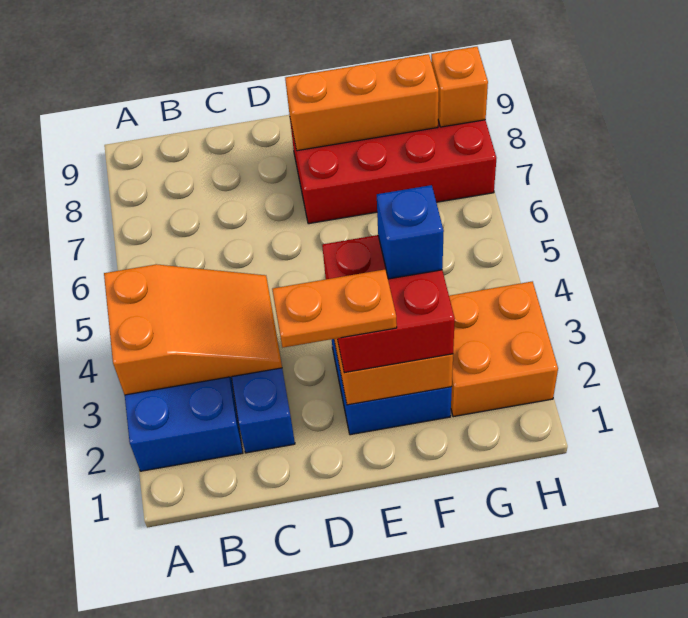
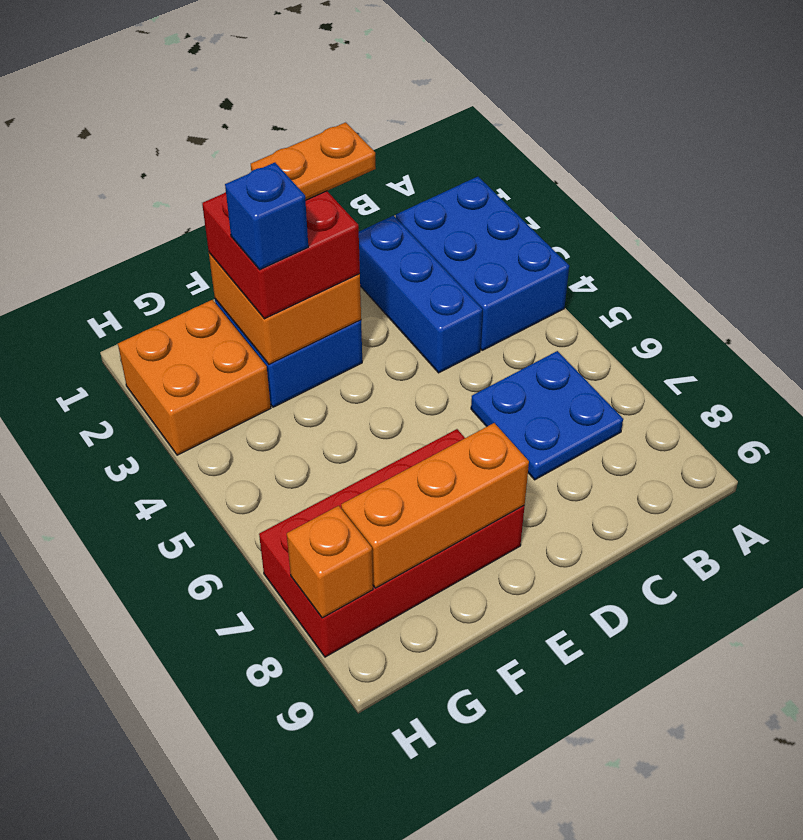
orange slope A3:C4 level 2 top A -> none
none -> blue plate B6:C7 level 1

